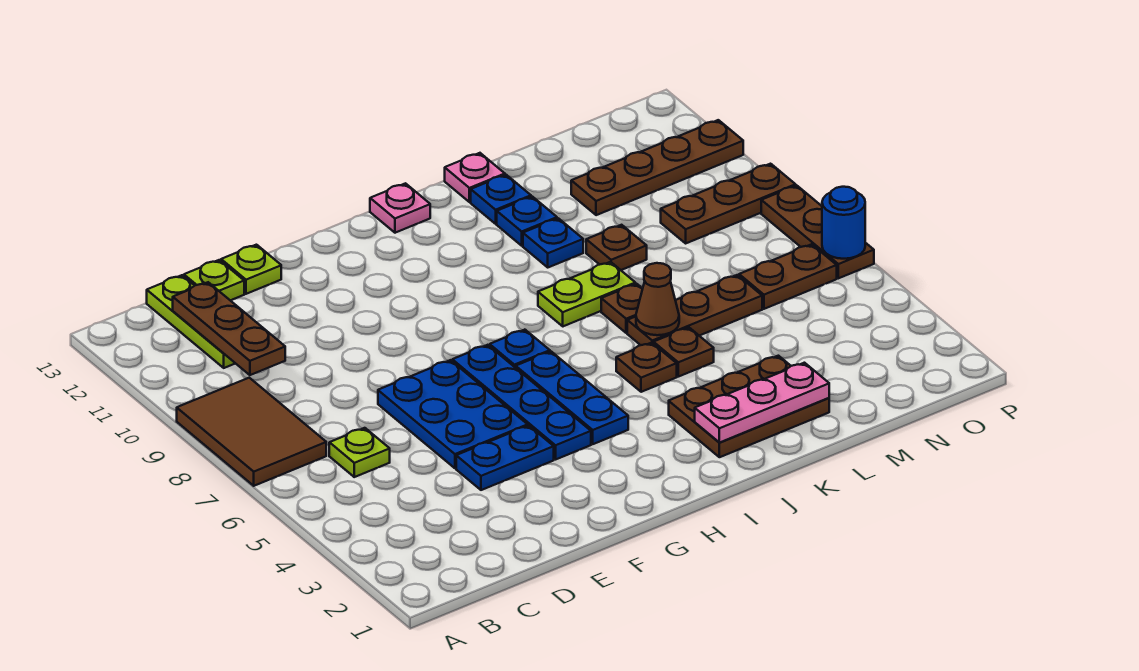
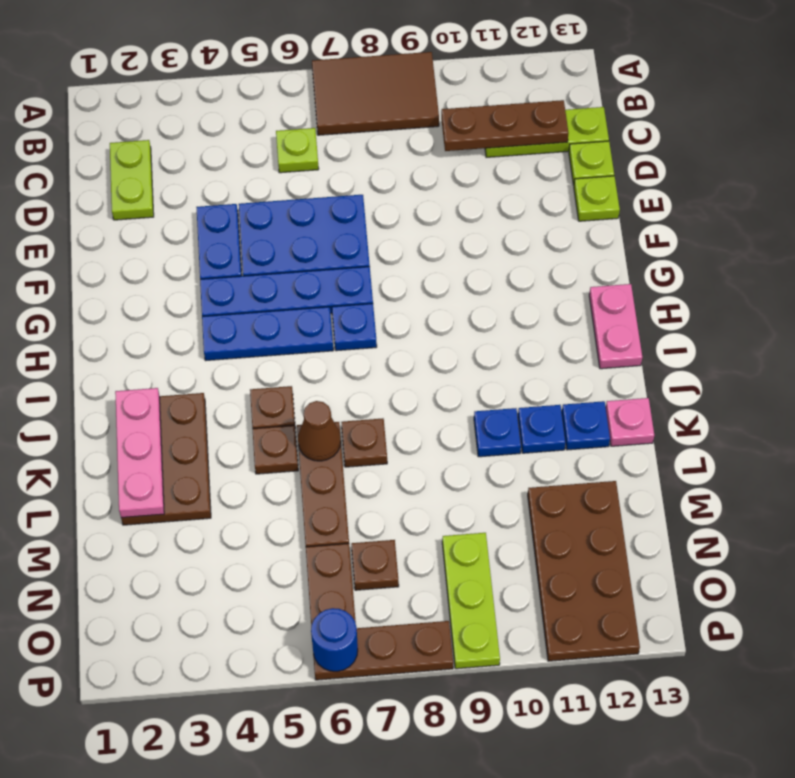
pink plate I13 level 1 -> pink plate H13:I13 level 1
lime plate J8:K8 level 1 -> lime plate C2:D2 level 1
brown plate L9 level 1 -> brown plate N7 level 1
brown plate M11:P11 level 1 -> brown plate M11:P12 level 1
brown plate N9:P9 level 1 -> lime plate N9:P9 level 1

